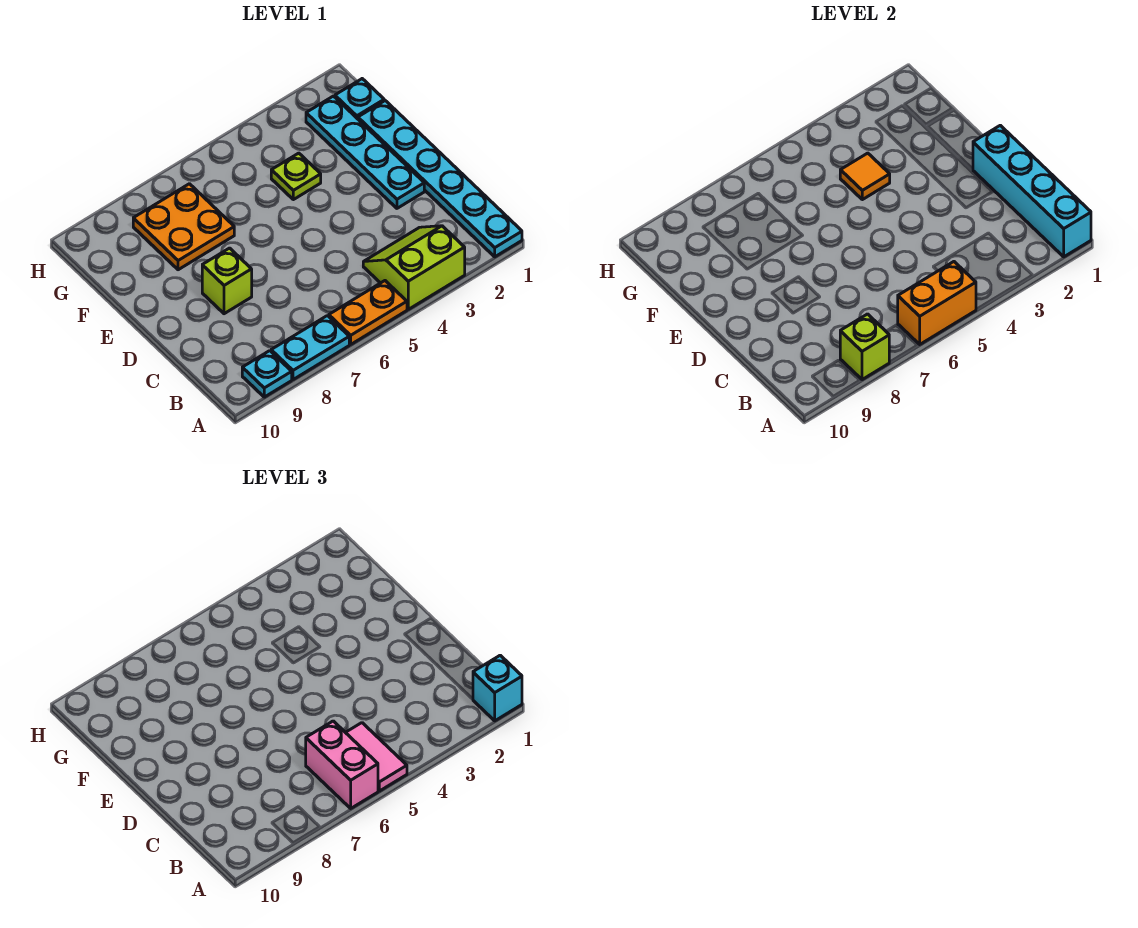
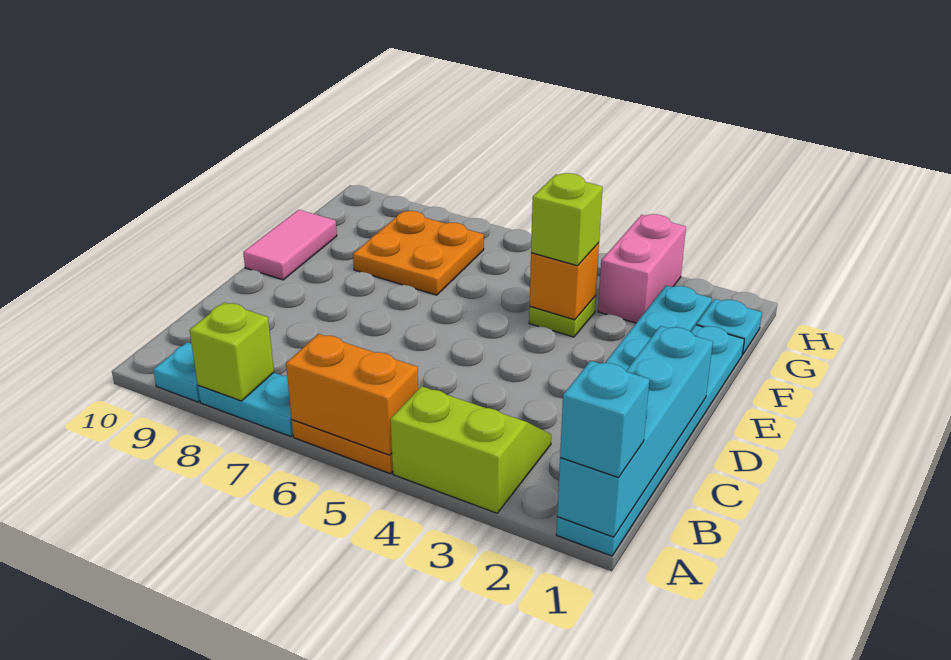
pink tile A5:B5 level 3 -> pink tile E10:F10 level 1
pink brick A6:B6 level 3 -> pink brick G3:H3 level 1
lime brick D8 level 1 -> lime brick F4 level 3
orange tile F4 level 2 -> orange brick F4 level 2

